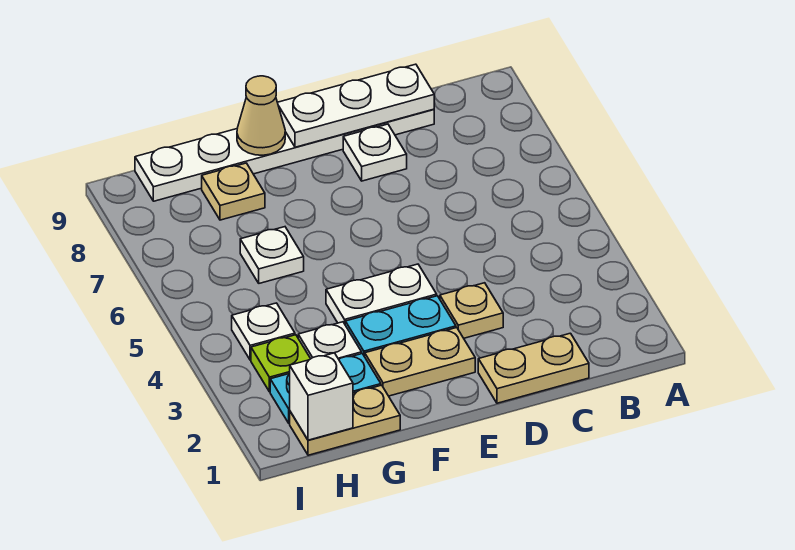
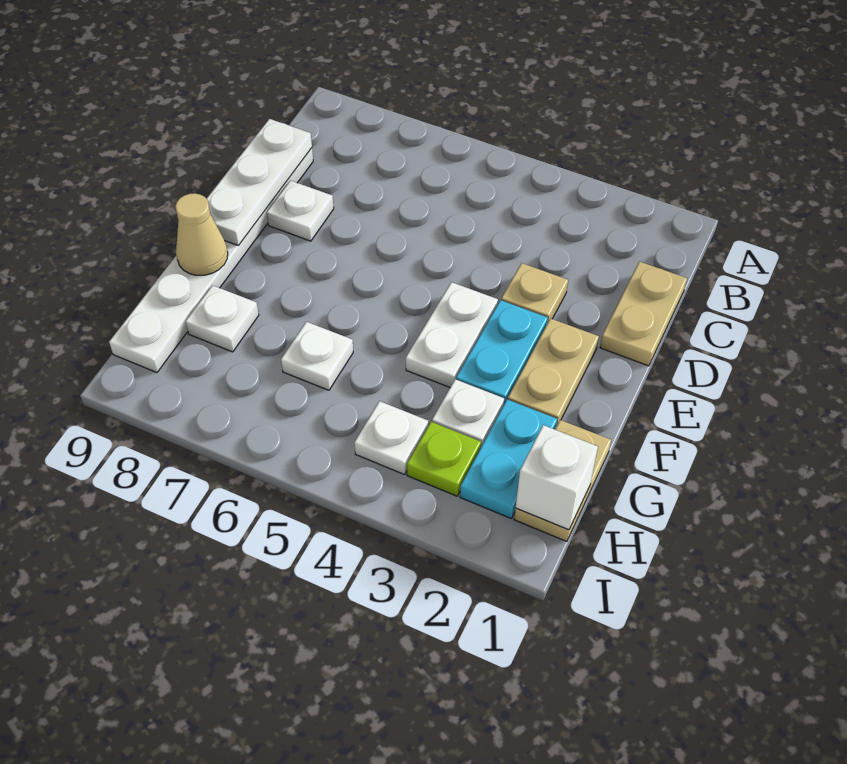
tan plate G8 level 1 -> white plate G8 level 1

